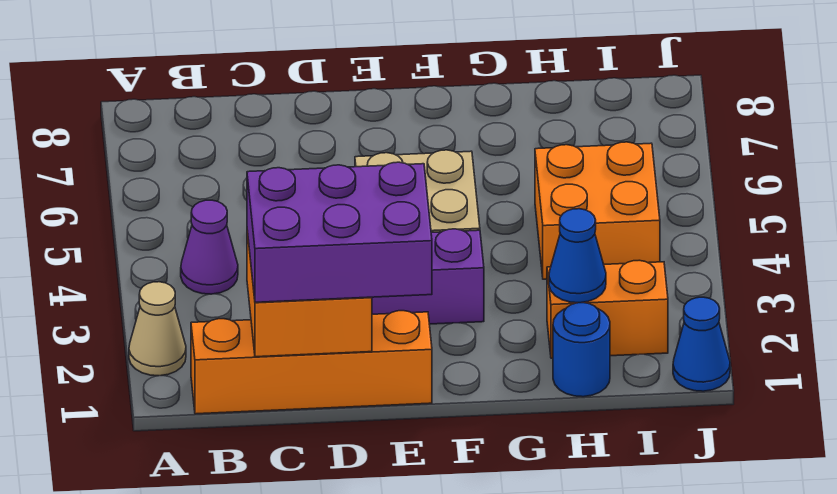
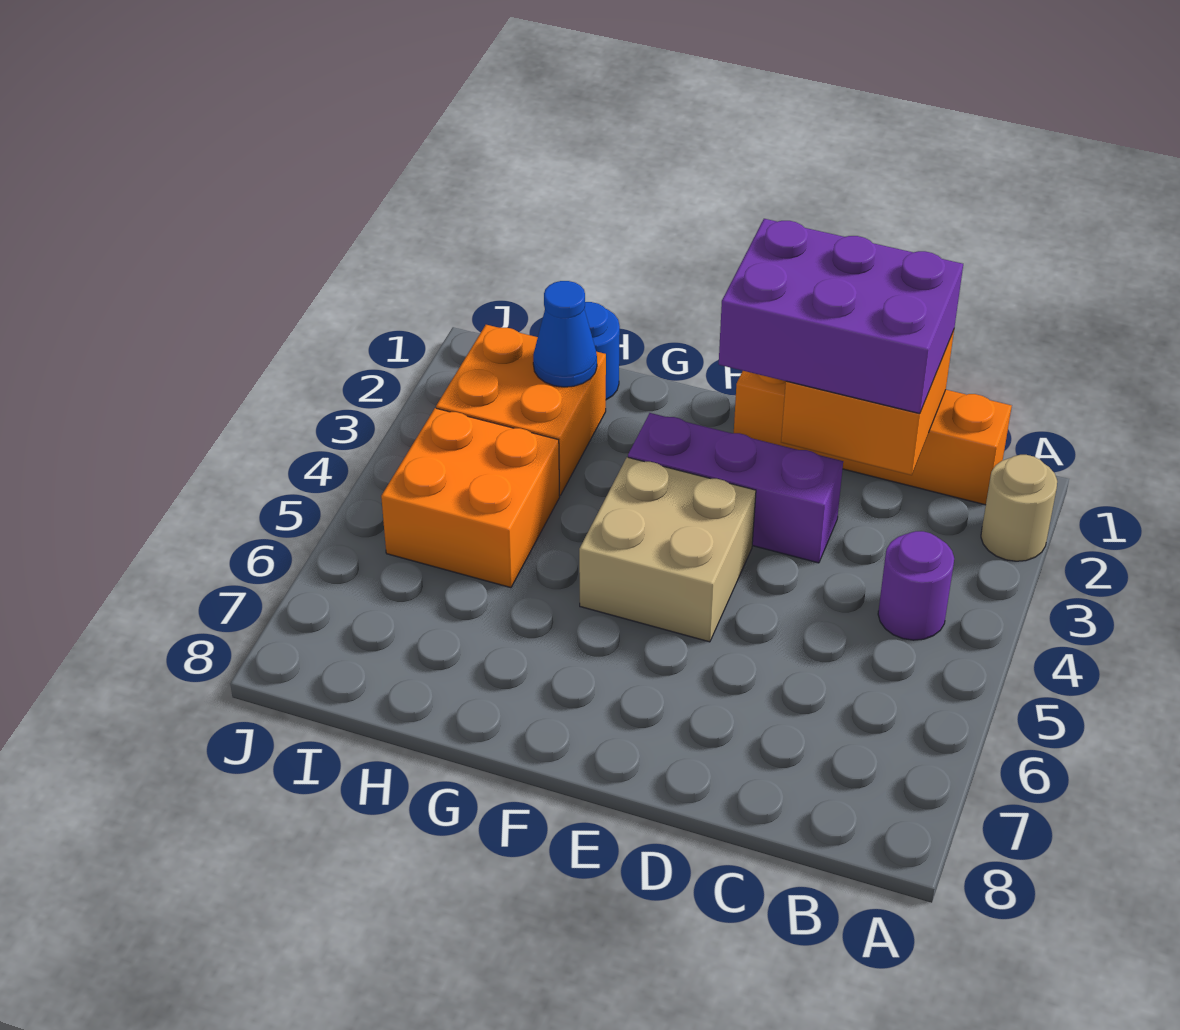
tan cone A2 level 1 -> tan round brick A2 level 1
purple cone B4 level 1 -> purple round brick B4 level 1
orange brick H2:I2 level 1 -> orange brick H2:I3 level 1
blue cone J1 level 1 -> none

